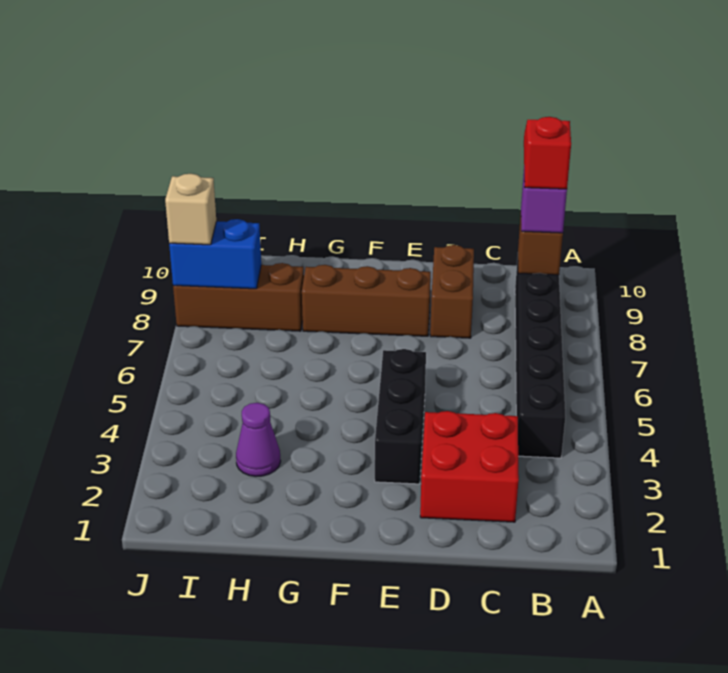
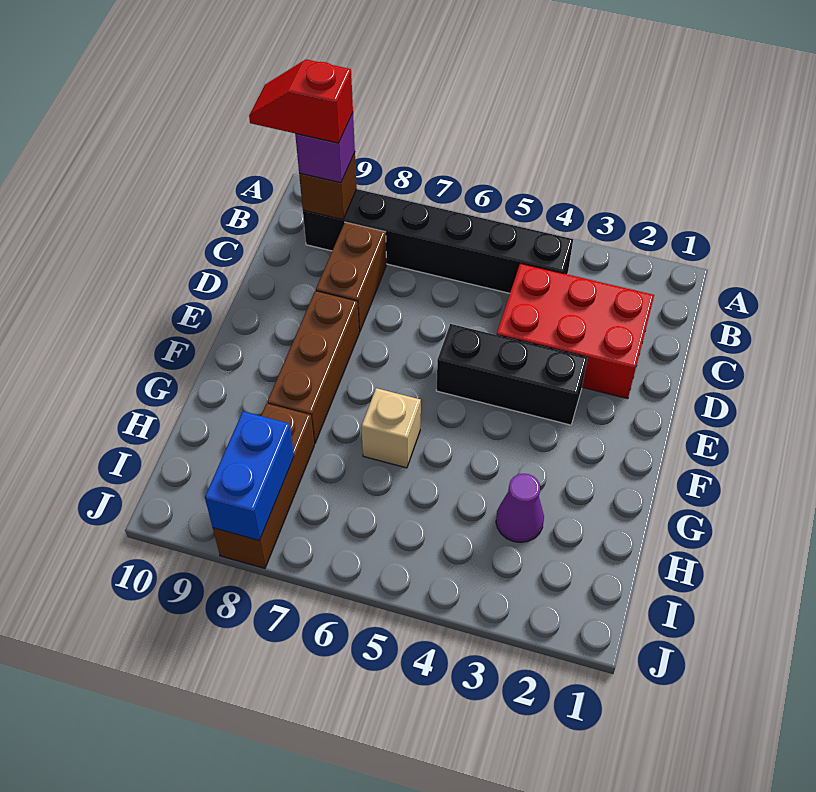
red brick C2:D3 level 1 -> red brick C2:D4 level 1
brown brick D8:D9 level 1 -> brown brick C8:D8 level 1
tan brick J8 level 3 -> tan brick G6 level 1

